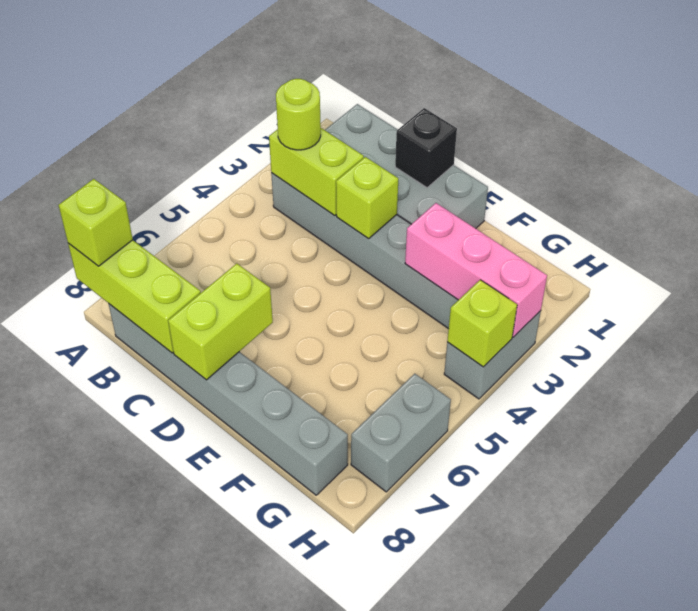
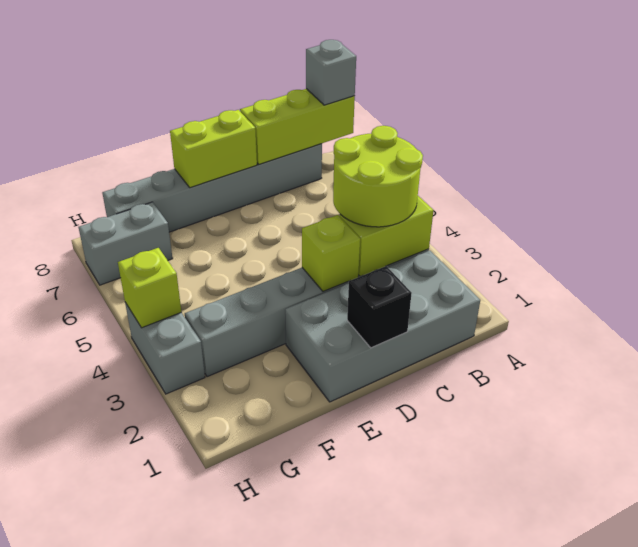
lime brick A8 level 3 -> grey brick A8 level 3
lime round brick B3 level 3 -> lime round brick B3:C4 level 3
lime brick D7:D8 level 2 -> lime brick D8:E8 level 2
pink brick F3:H3 level 2 -> none
grey brick H6:H7 level 1 -> grey brick G7:H7 level 1

